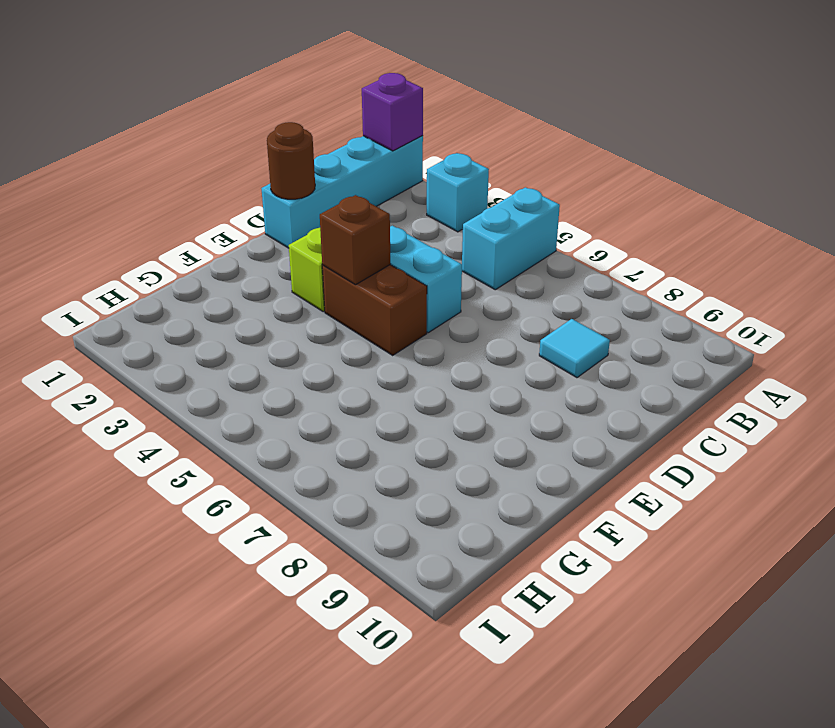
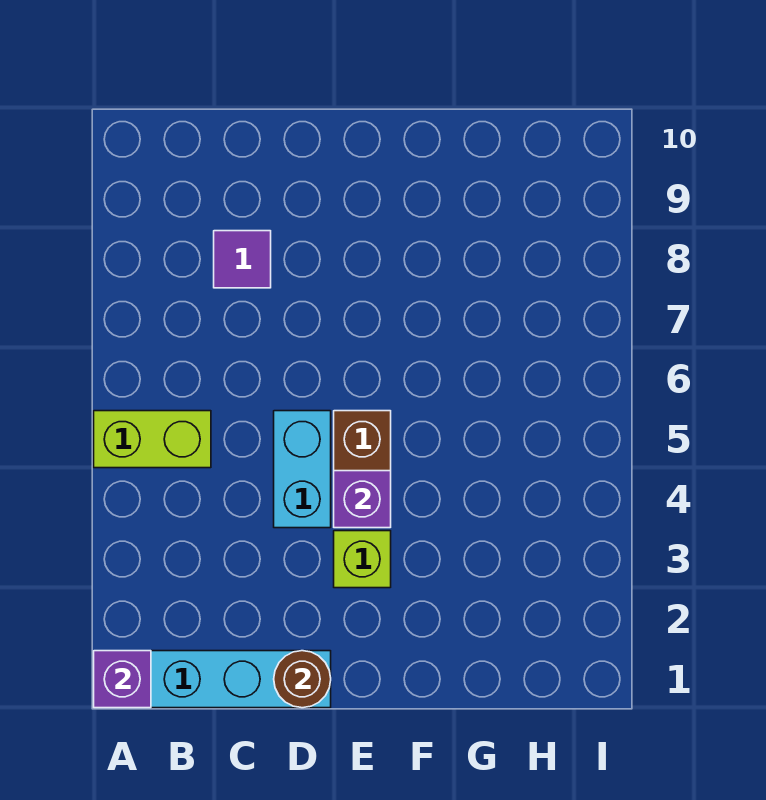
cyan brick A3 level 1 -> none
cyan brick A5:B5 level 1 -> lime brick A5:B5 level 1
cyan tile C8 level 1 -> purple tile C8 level 1
brown brick E4 level 2 -> purple brick E4 level 2

